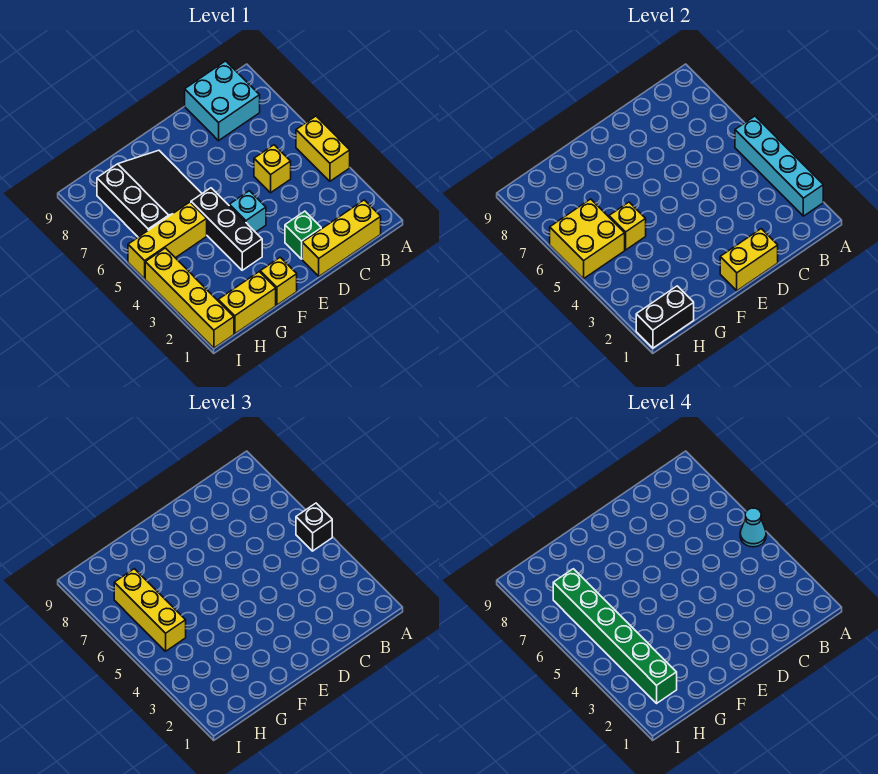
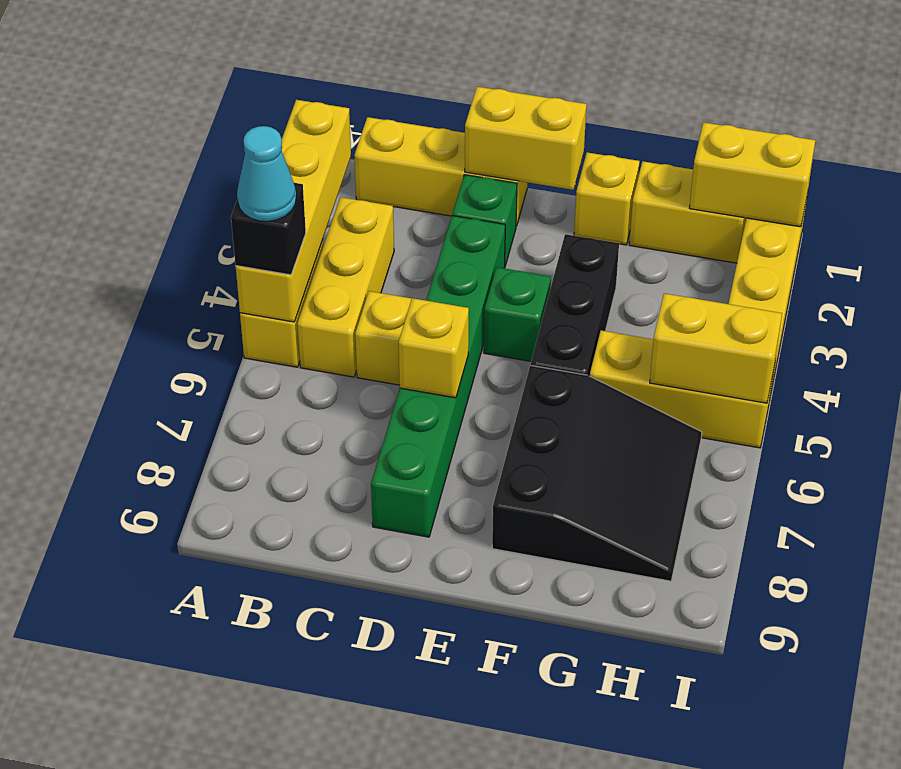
cyan brick A2:A5 level 2 -> yellow brick A2:A5 level 2
cyan brick B8:C9 level 1 -> none
cyan brick E4 level 1 -> green brick E4 level 1
black slope F6:H8 level 1 top H -> black slope F6:H8 level 1 top F
yellow brick G5 level 2 -> yellow brick D6 level 2
black brick H1:I1 level 2 -> yellow brick H1:I1 level 2
green brick H2:H7 level 4 -> green brick D3:D8 level 1
yellow brick H5:I6 level 2 -> yellow brick H5:I5 level 2
yellow brick H5:H7 level 3 -> yellow brick B3:B5 level 1

